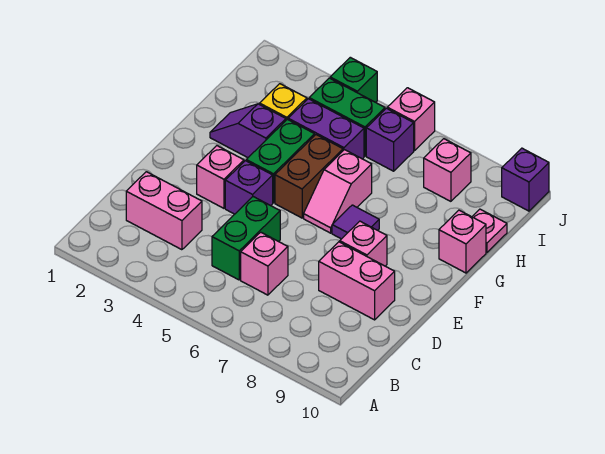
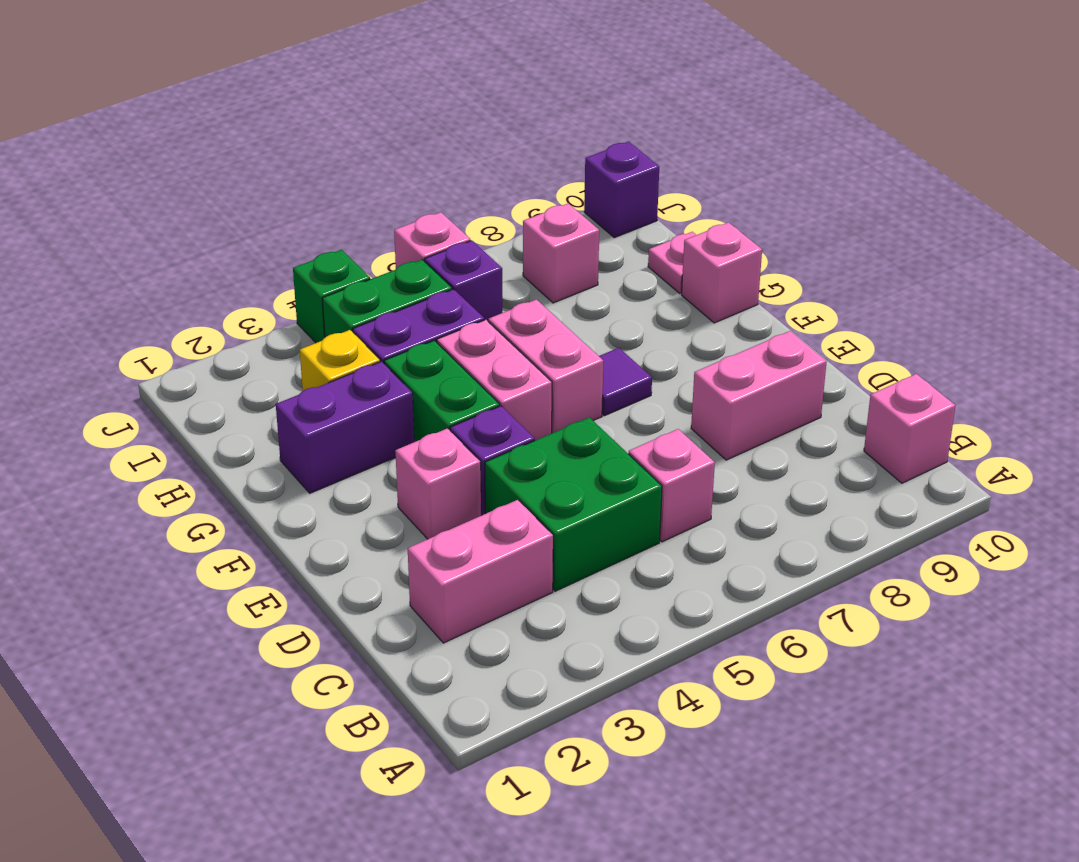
green brick C5:D5 level 1 -> green brick C4:D5 level 1
pink brick E8 level 1 -> pink brick B10 level 1
brown brick F5:G5 level 1 -> pink brick F5:G5 level 1
pink slope F6:G6 level 1 top G -> pink brick F6:G6 level 1
purple slope G2:G3 level 1 top 3 -> purple brick G2:G3 level 1

